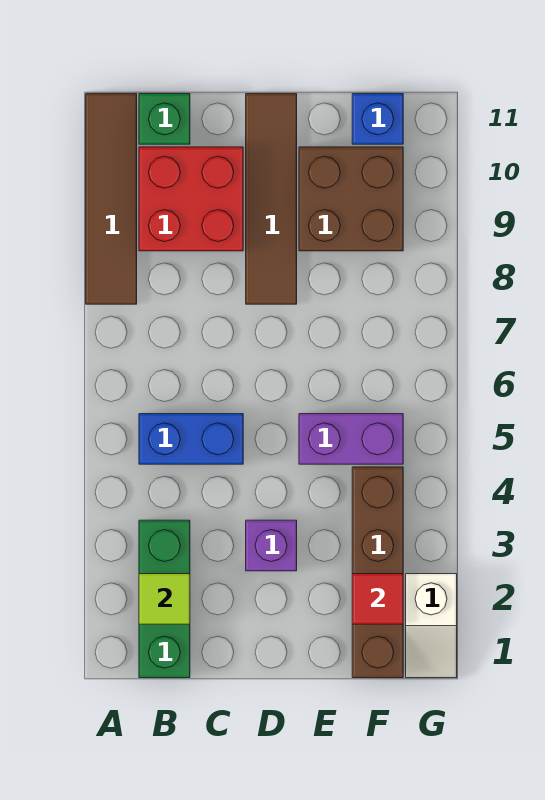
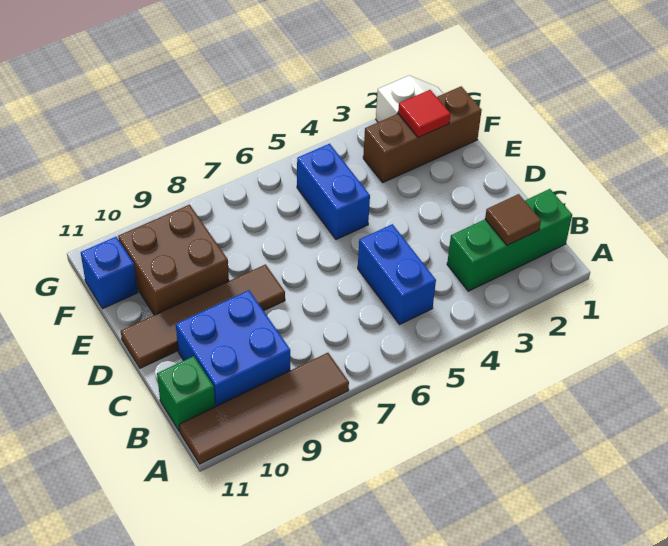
lime tile B2 level 2 -> brown tile B2 level 2
red brick B9:C10 level 1 -> blue brick B9:C10 level 1
purple brick D3 level 1 -> none
purple brick E5:F5 level 1 -> blue brick E5:F5 level 1
brown brick F1:F4 level 1 -> brown brick F1:F3 level 1

